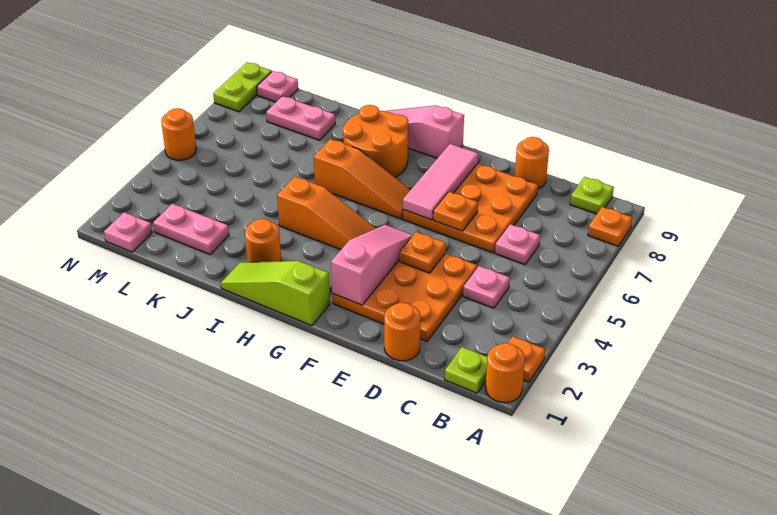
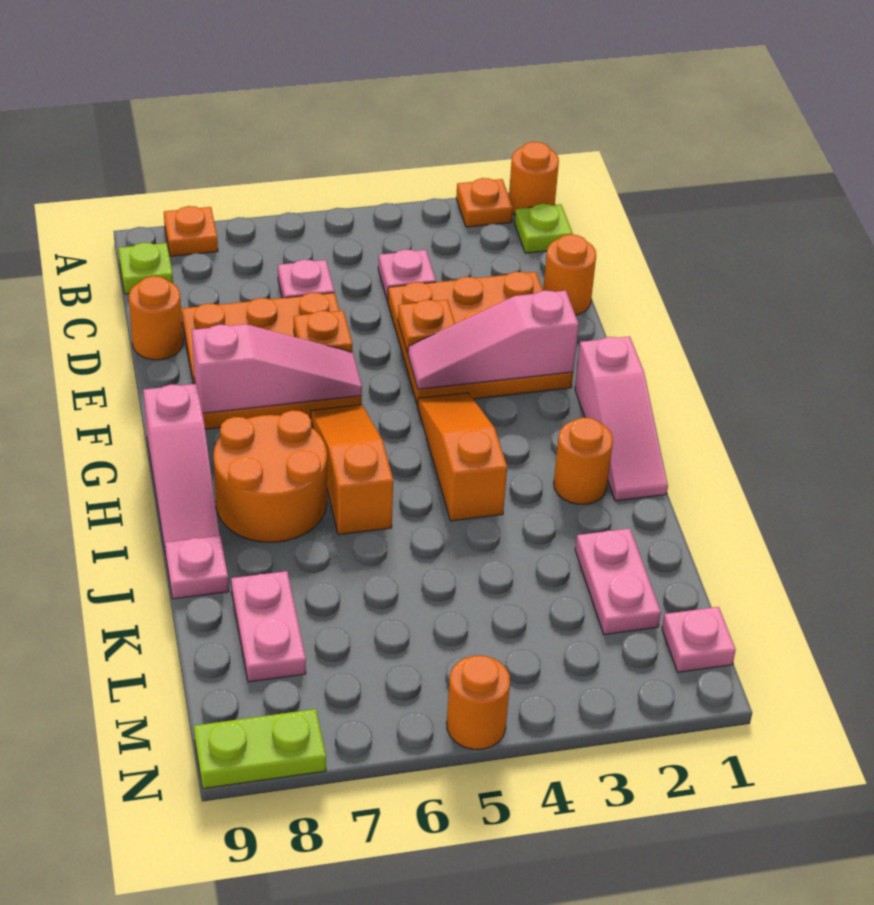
pink tile F6:F8 level 2 -> pink slope F6:F8 level 2 top 8
lime slope G1:I1 level 1 top G -> pink slope G1:I1 level 1 top G
pink plate M9 level 1 -> pink plate J9 level 1

